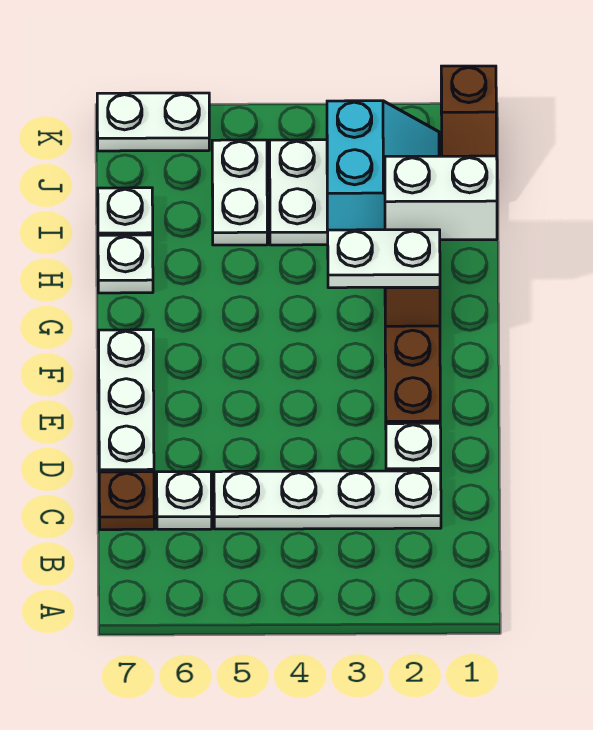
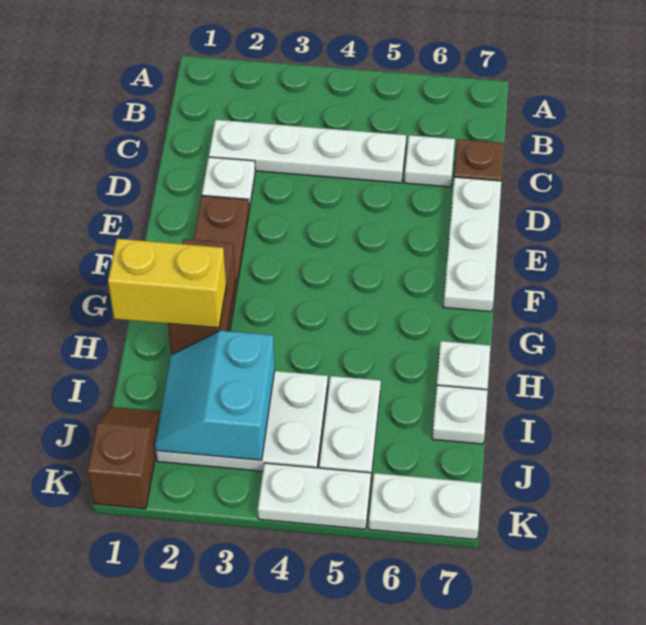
white plate G2:G3 level 3 -> white plate K4:K5 level 1
white brick H1:H2 level 3 -> yellow brick H1:H2 level 3

